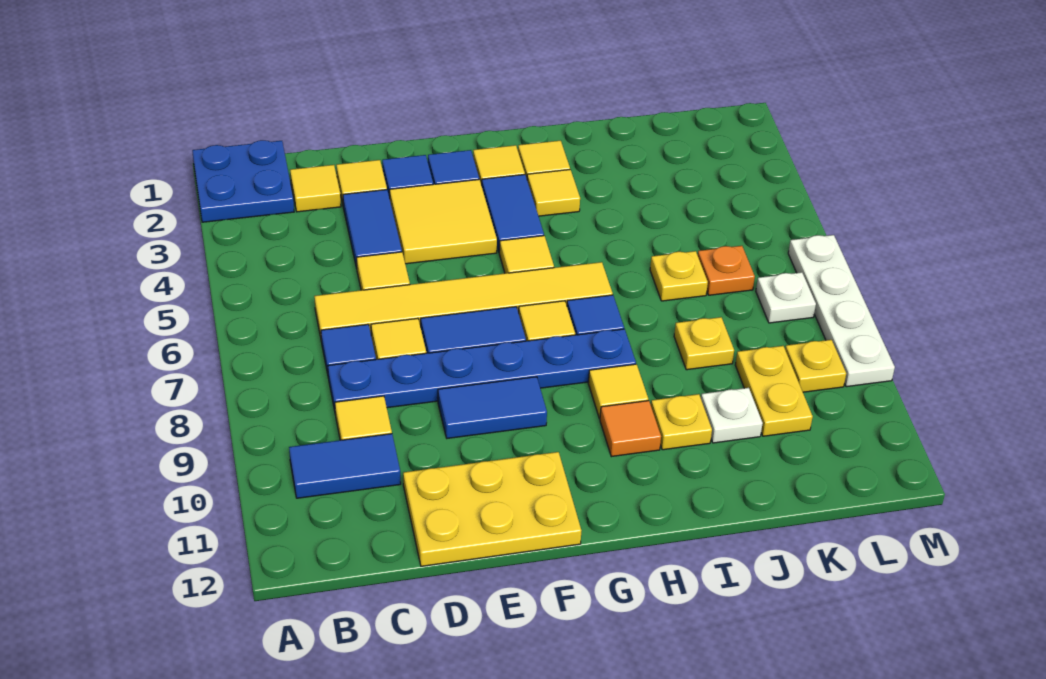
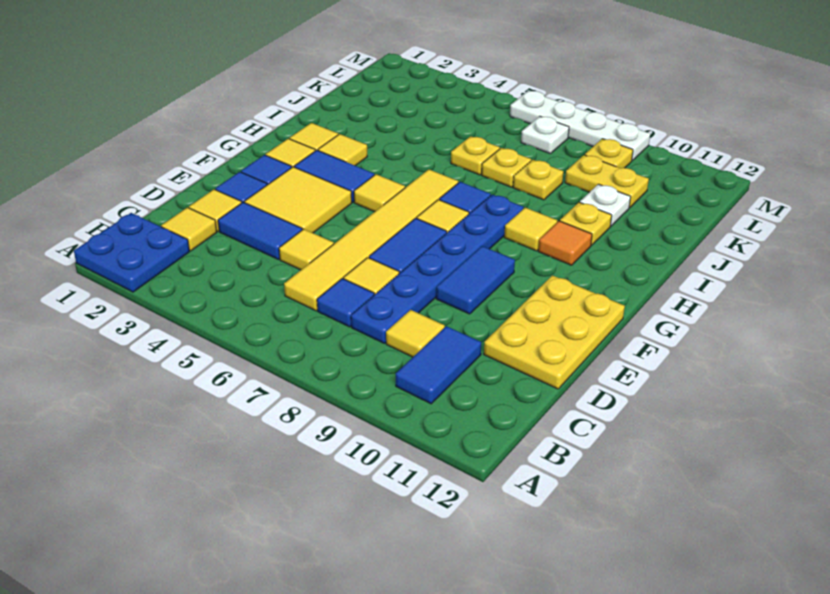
none -> yellow plate J7 level 1
orange plate K6 level 1 -> none

